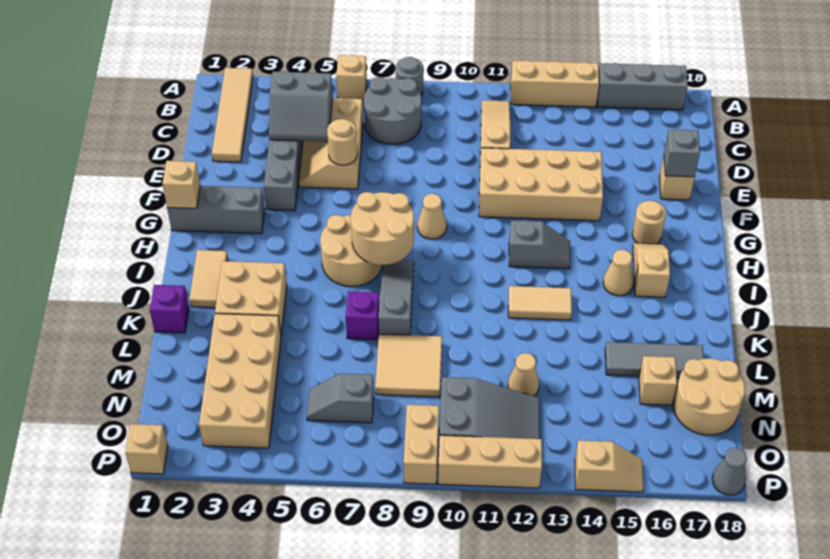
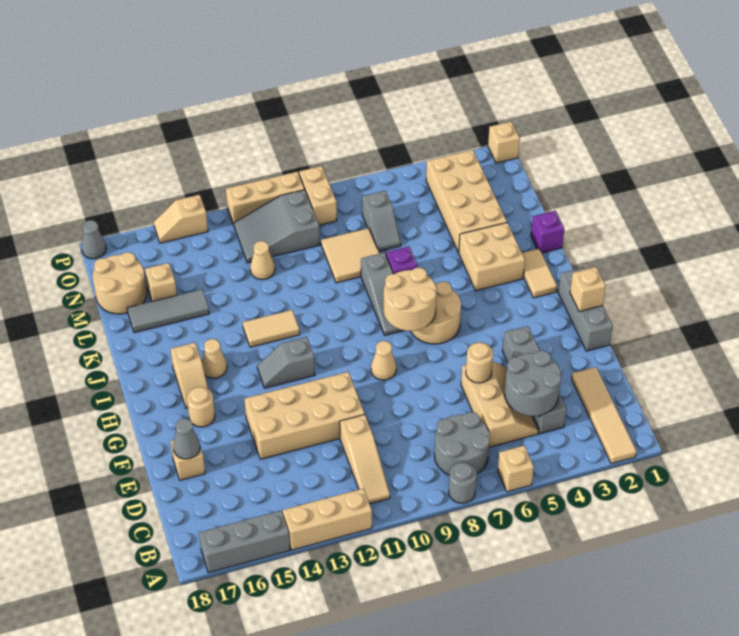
grey slope C4:D5 level 2 top C -> grey round brick C4:D5 level 2
grey brick E17 level 2 -> grey cone E17 level 2
grey brick G1:G3 level 1 -> grey brick F1:H1 level 1
grey slope N6:N7 level 1 top 7 -> grey slope M7:N7 level 1 top N

